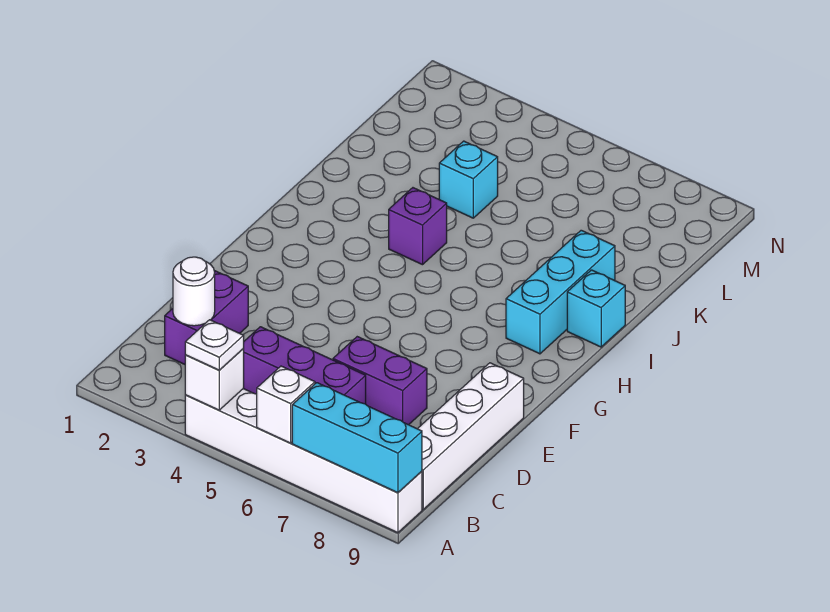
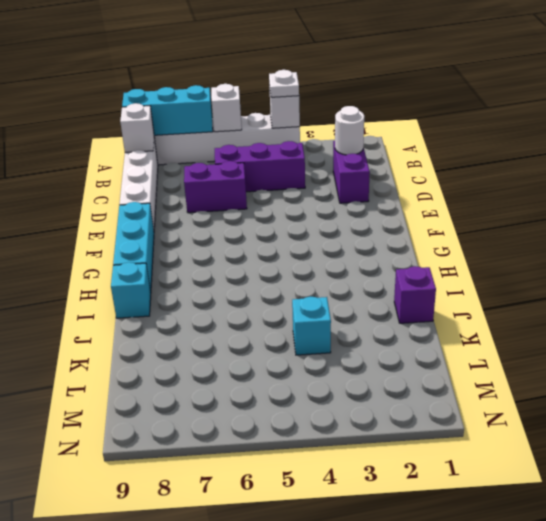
none -> white brick B9 level 2
cyan brick H8:J8 level 1 -> cyan brick F9:H9 level 1
purple brick I4 level 1 -> purple brick J1 level 1

